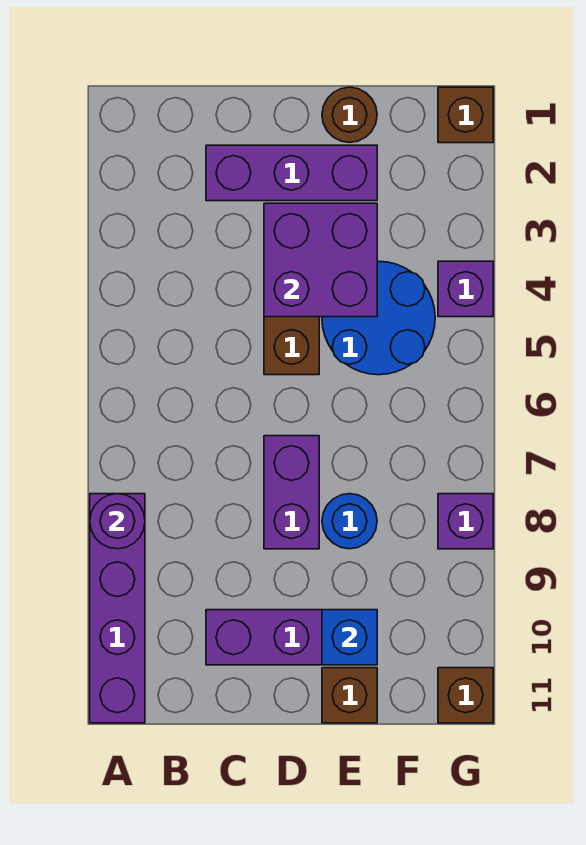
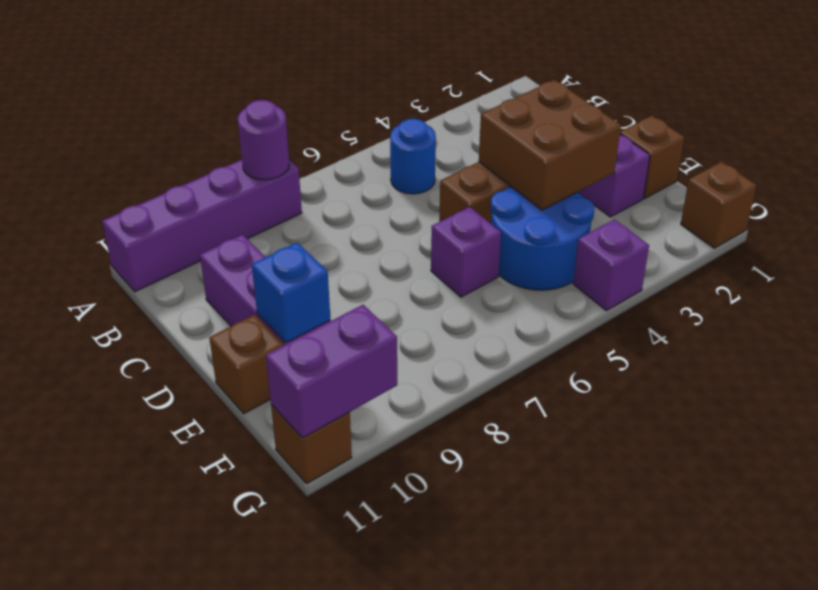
purple brick D3:E4 level 2 -> brown brick D3:E4 level 2
purple brick D7:D8 level 1 -> purple brick G10:G11 level 2
brown round brick E1 level 1 -> brown brick E1 level 1
blue round brick E8 level 1 -> blue round brick B5 level 1
purple brick G8 level 1 -> purple brick E6 level 1

